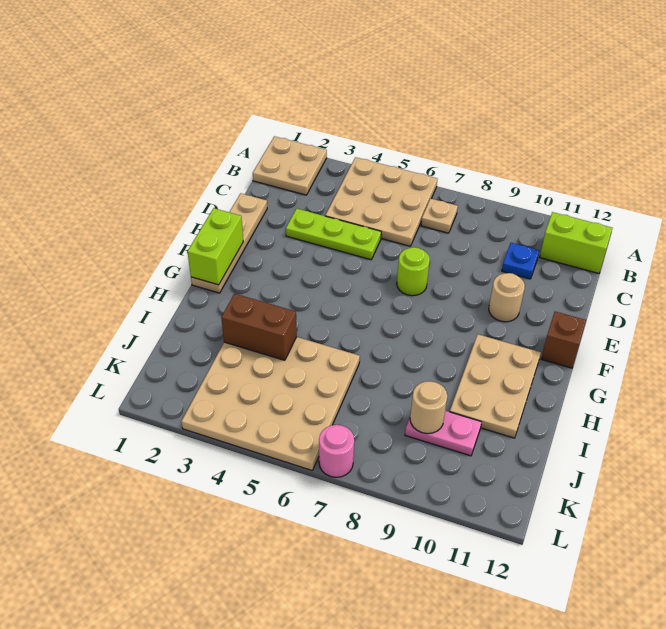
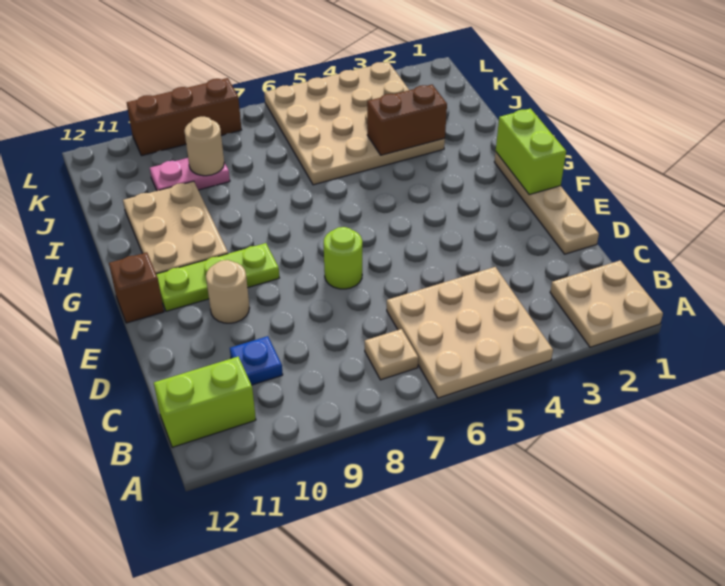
lime plate D3:D5 level 1 -> lime plate F9:F11 level 1
pink round brick L7 level 1 -> none
none -> brown brick L8:L10 level 1

